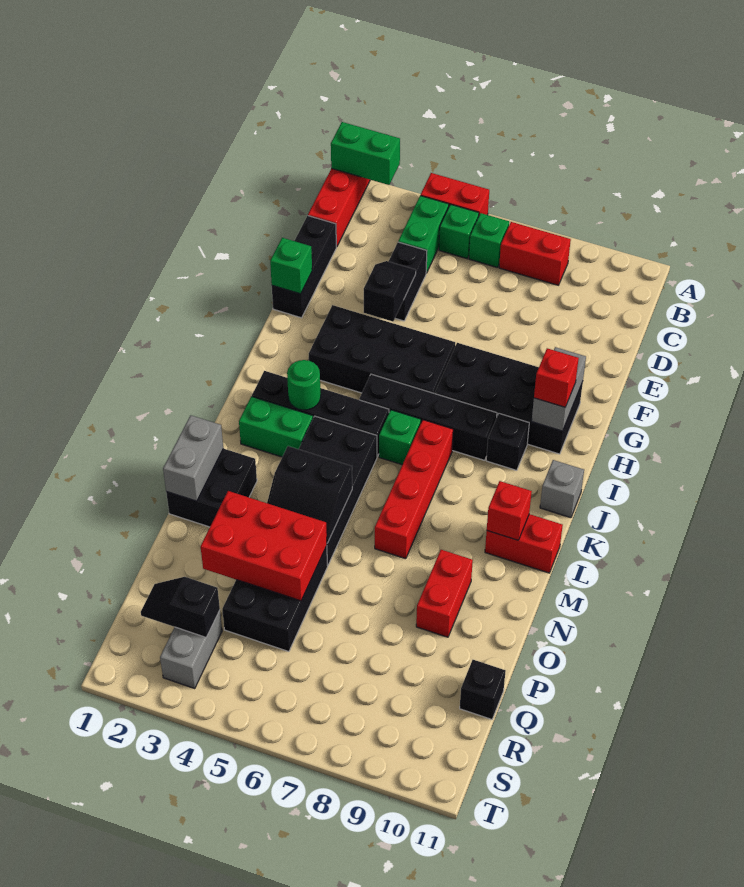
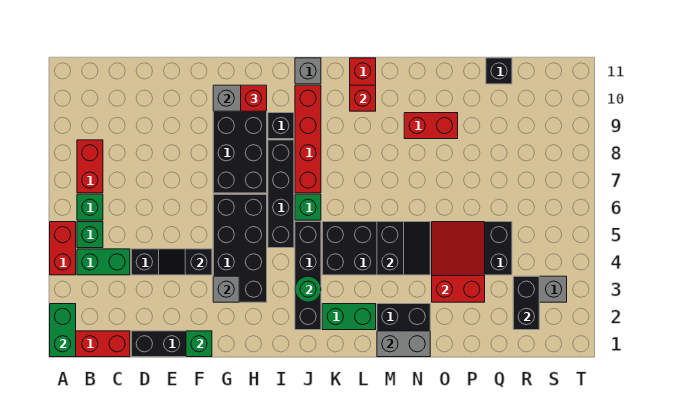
none -> grey brick G3 level 2
red brick J7:M7 level 1 -> red brick J7:J10 level 1
green brick K2:K3 level 1 -> green brick K2:L2 level 1
red brick O3:P5 level 2 -> red slope O3:P5 level 2 top 3
black slope R2:R3 level 2 top 3 -> black brick R2:R3 level 2

